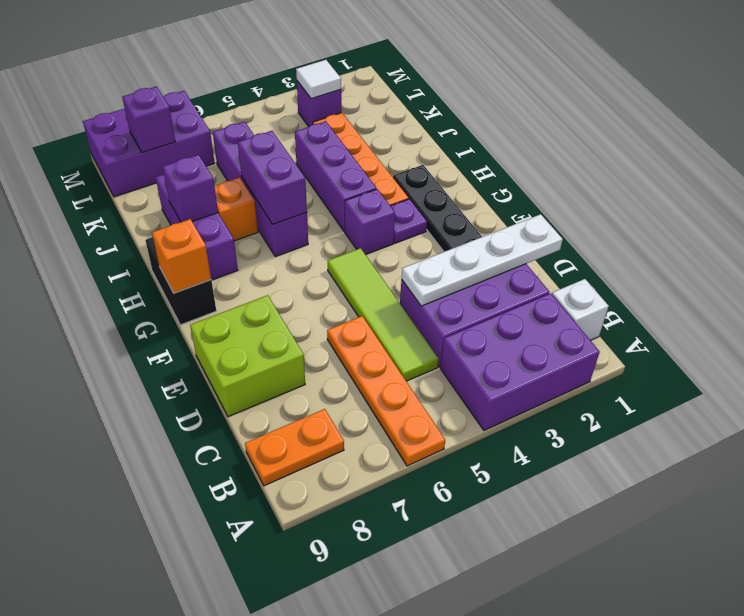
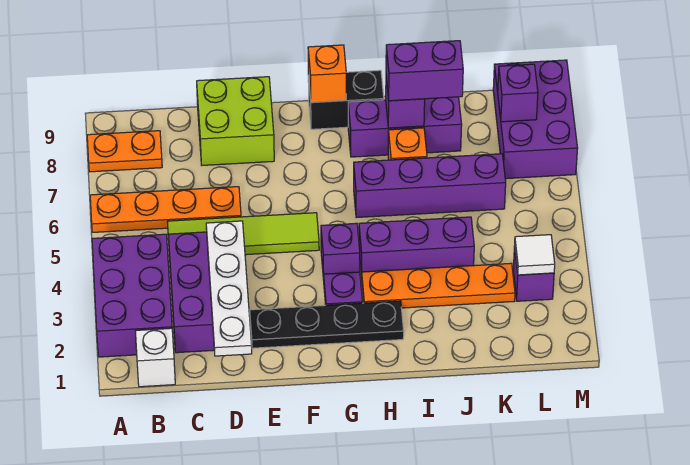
orange plate B8:B9 level 1 -> orange plate A8:B8 level 1
purple brick H6:I6 level 2 -> purple brick I8:J8 level 3

